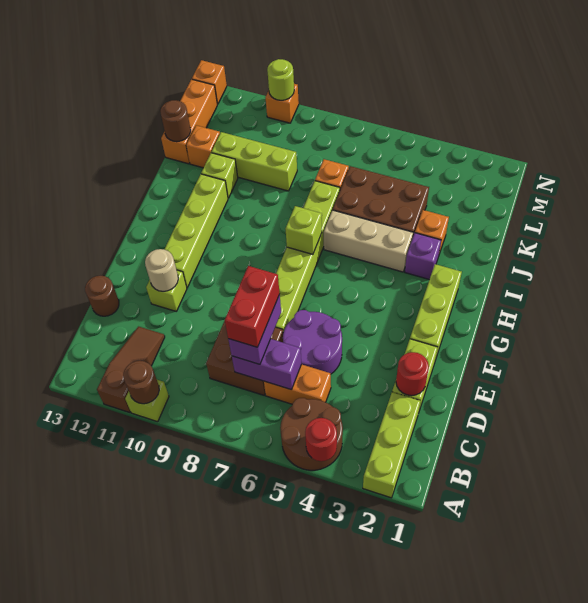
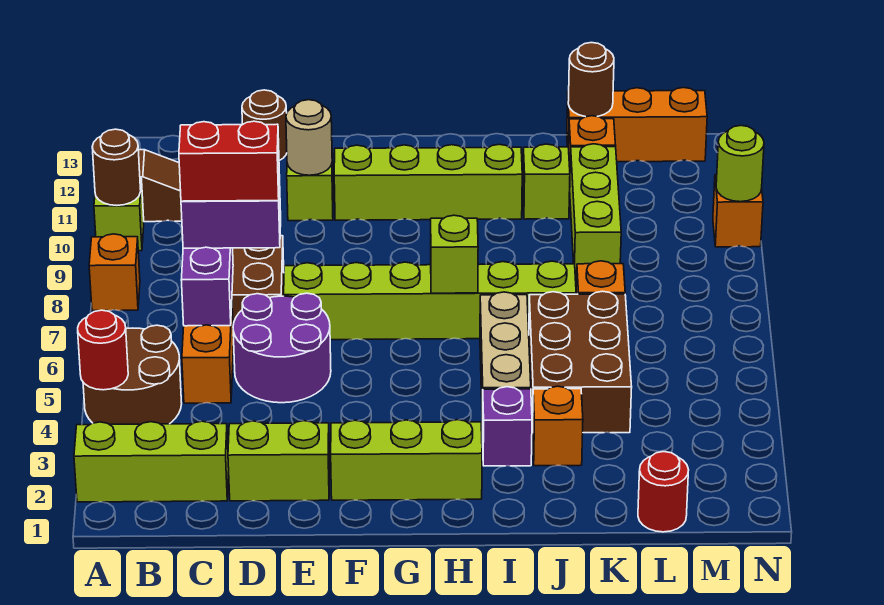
red round brick D2 level 2 -> red round brick L1 level 1
orange brick N13 level 1 -> orange brick A8 level 1

